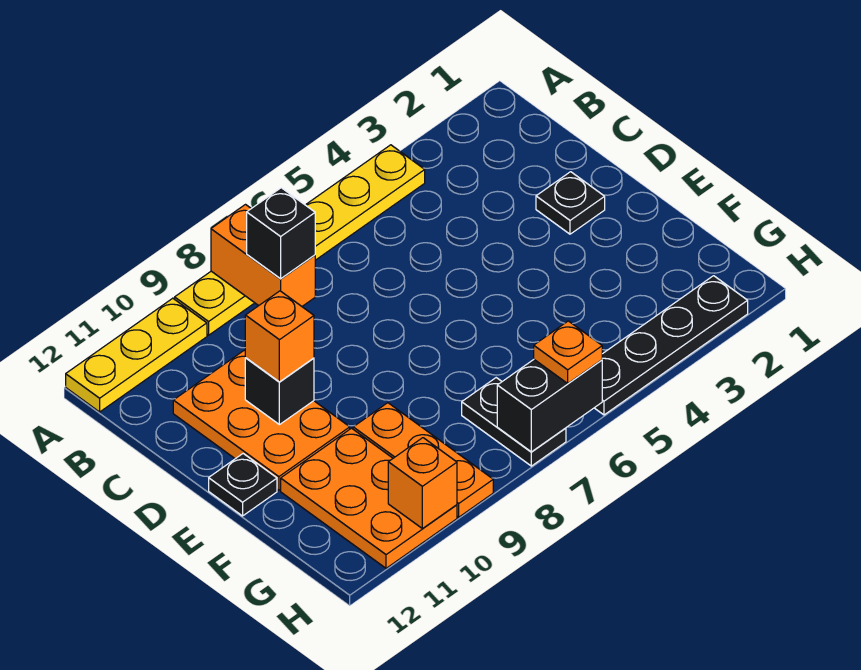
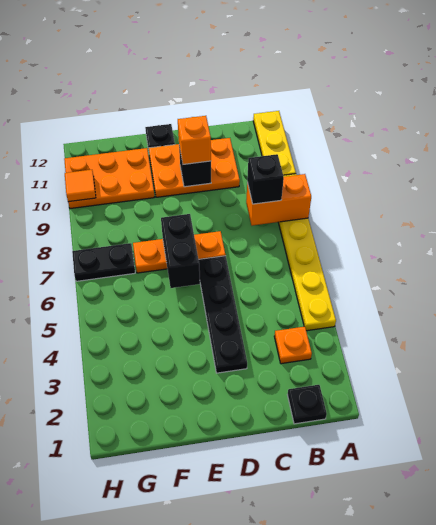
black plate D2 level 1 -> black plate B1 level 1
orange plate F9:H9 level 1 -> orange plate D7:F7 level 1
black plate H2:H5 level 1 -> black plate D3:D6 level 1
black brick H6:H7 level 2 -> black brick E6:E7 level 2
orange plate H6 level 3 -> orange plate B3 level 1
orange brick H10 level 2 -> orange tile H10 level 2

